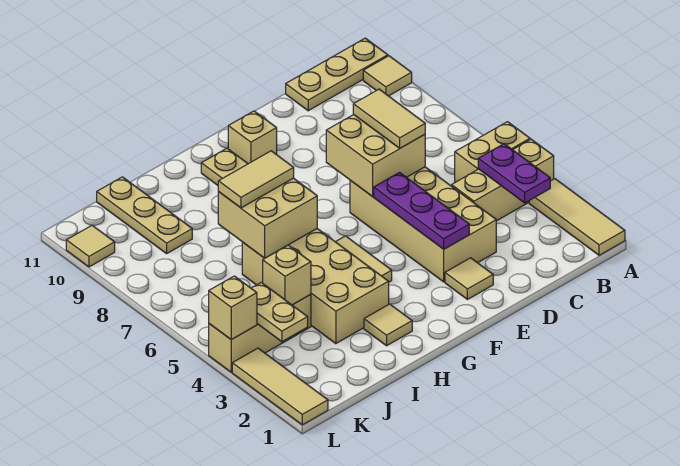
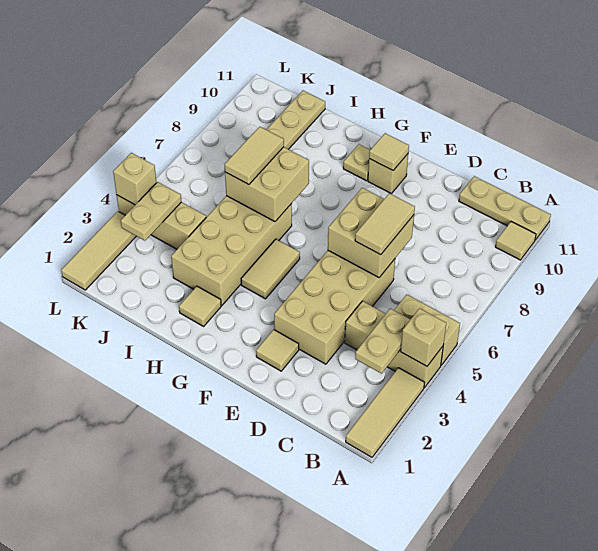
purple plate B3:B4 level 2 -> tan plate B3:B4 level 2
purple plate E3:E5 level 2 -> none
tan tile H7:I7 level 3 -> tan tile I6:I7 level 3
tan brick J4 level 2 -> tan brick A4 level 2
tan tile L10 level 1 -> tan tile F10 level 2

